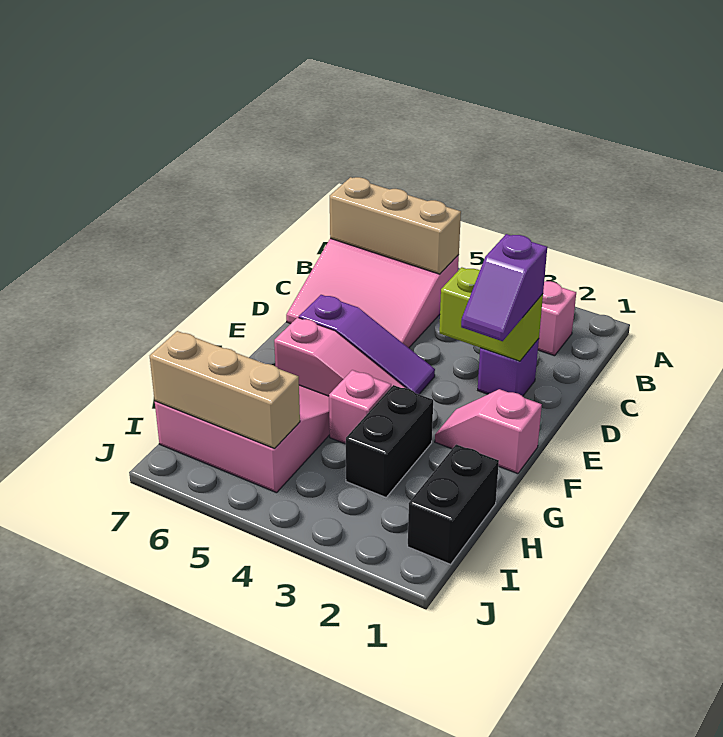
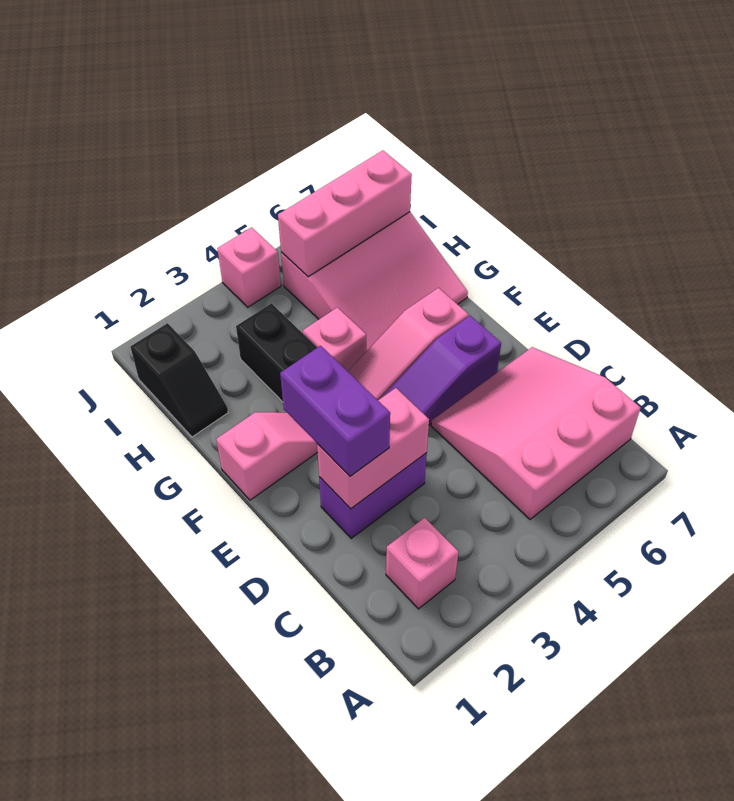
tan brick B5:B7 level 2 -> none
purple brick D2 level 1 -> purple brick D2:D3 level 1
lime brick D2:D3 level 2 -> pink brick D2:D3 level 2
purple slope D2:E2 level 3 top D -> purple brick D2:E2 level 3
black brick H1:I1 level 1 -> black slope H1:I1 level 1 top I
tan brick I5:I7 level 2 -> pink brick I5:I7 level 2
none -> pink brick J4 level 1

